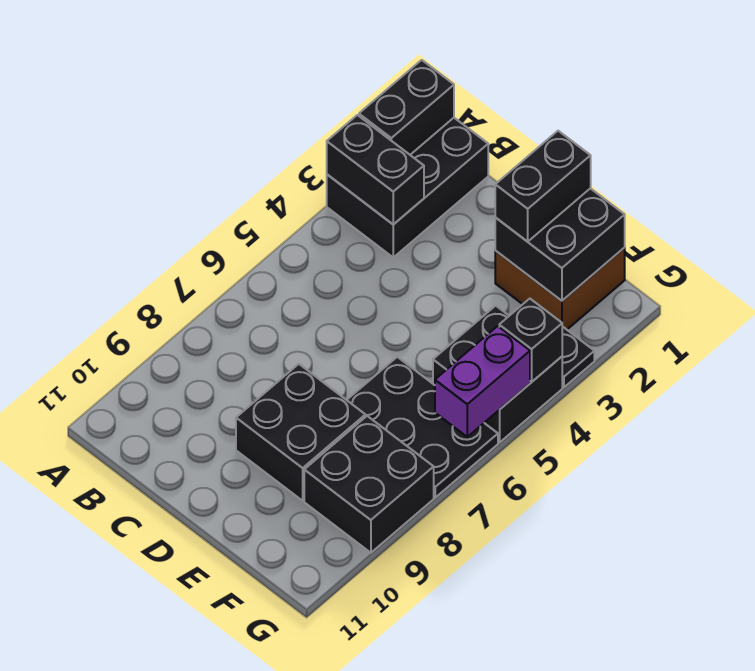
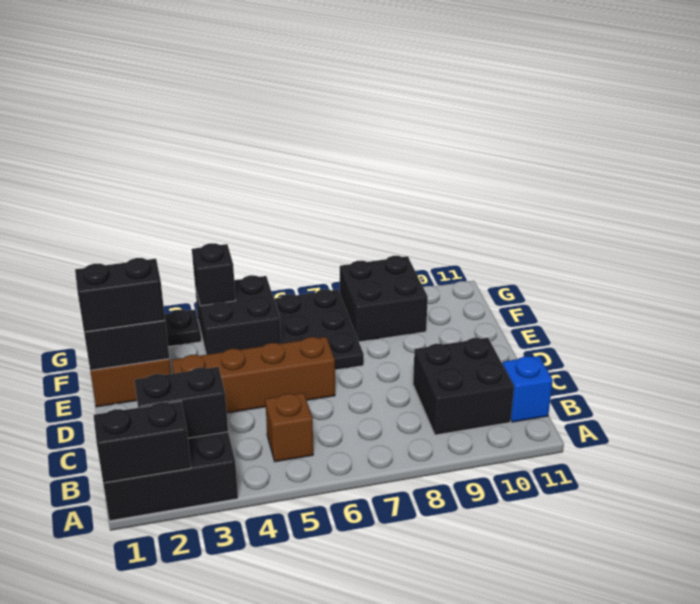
black brick A3:B3 level 2 -> black brick B2:B3 level 2
none -> brown brick B5 level 1
none -> blue brick B11 level 1
none -> brown brick D3:D6 level 1
black brick D8:E9 level 1 -> black brick B9:C10 level 1
purple brick G5:G6 level 2 -> none

